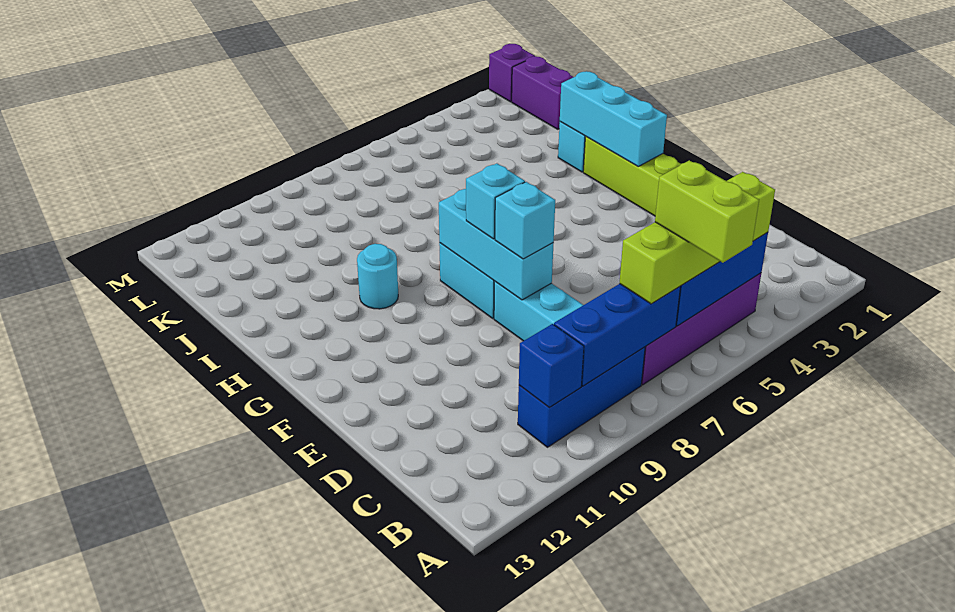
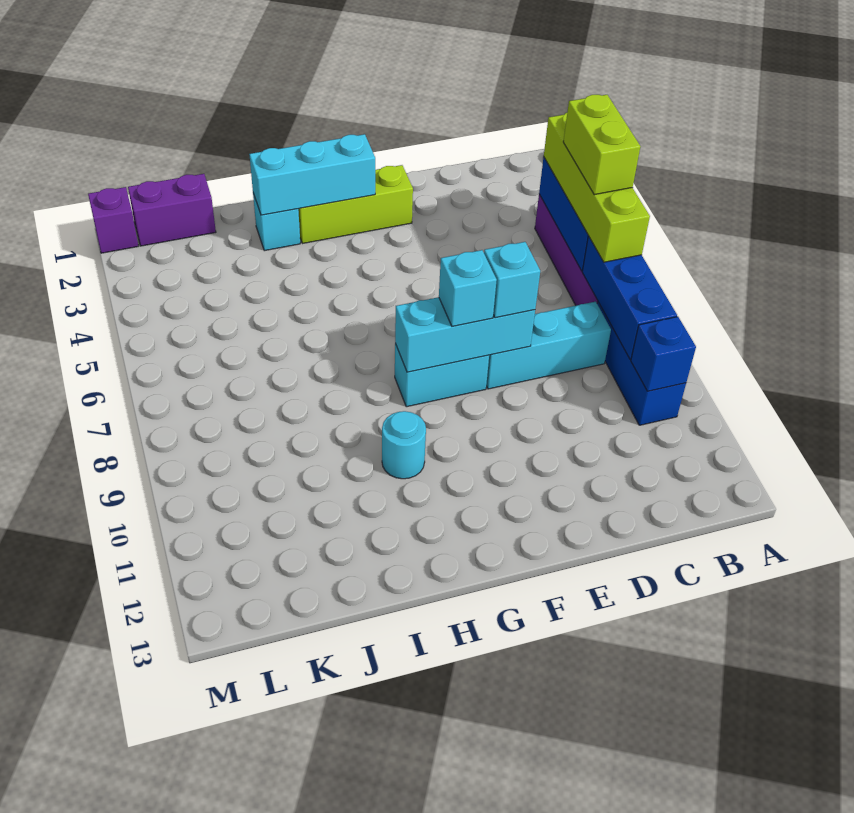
lime brick A6:B6 level 4 -> lime brick B5:B6 level 4

